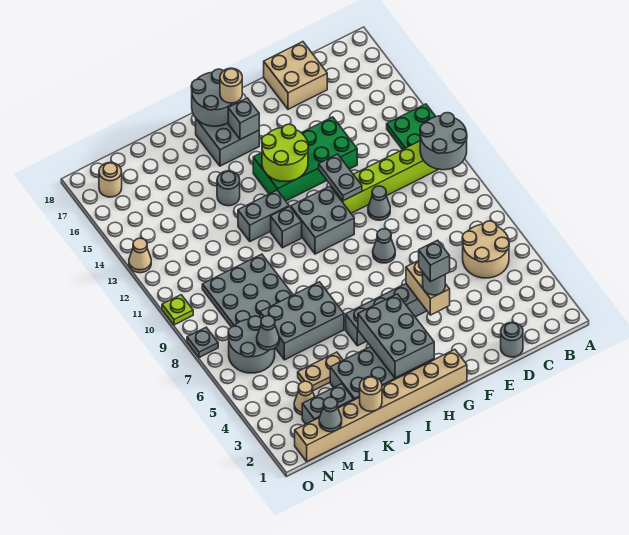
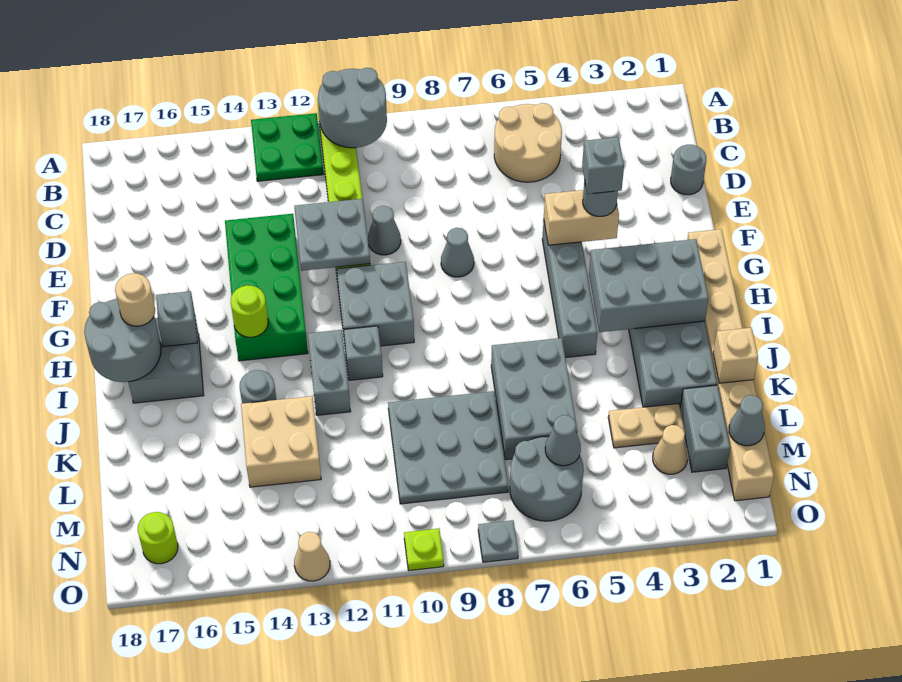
tan brick D17:E18 level 1 -> tan brick K13:L14 level 1
grey plate F11:F12 level 2 -> grey plate E11:F12 level 2
lime round brick G13:H14 level 2 -> lime round brick H14 level 2
tan round brick K1 level 2 -> tan brick K1 level 2
tan plate K4:L4 level 1 -> tan plate L3:L4 level 1
tan round brick N17 level 1 -> lime round brick N17 level 1

